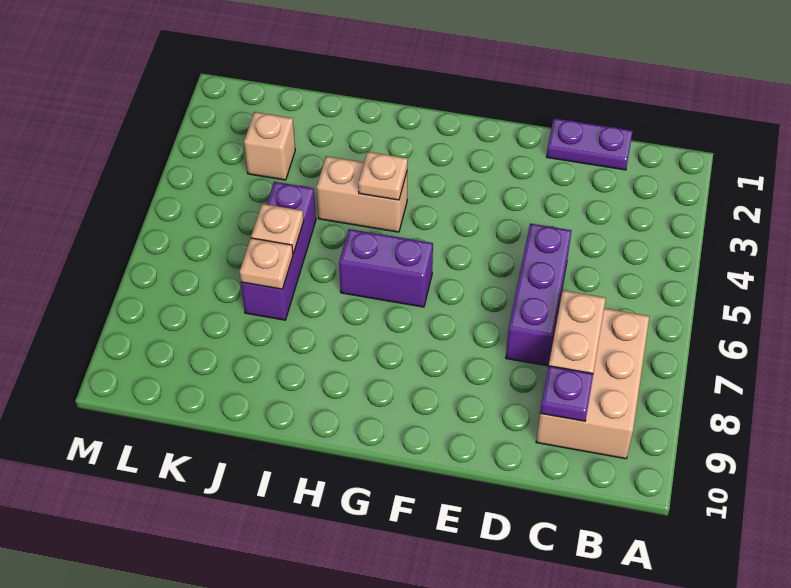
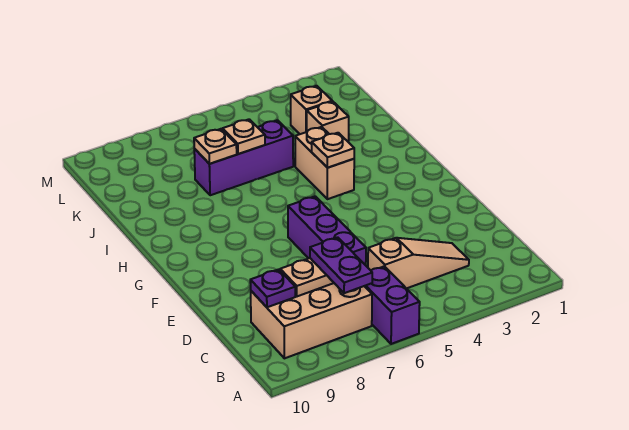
purple plate C1:D1 level 1 -> purple plate B7:C7 level 3
none -> tan slope C3:C5 level 1 top 5
purple brick D5:D7 level 1 -> purple brick D6:F6 level 1
purple brick G6:H6 level 1 -> purple brick A6:B6 level 1
none -> tan brick J3 level 1

